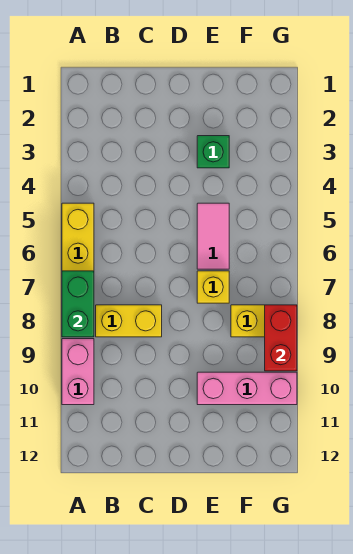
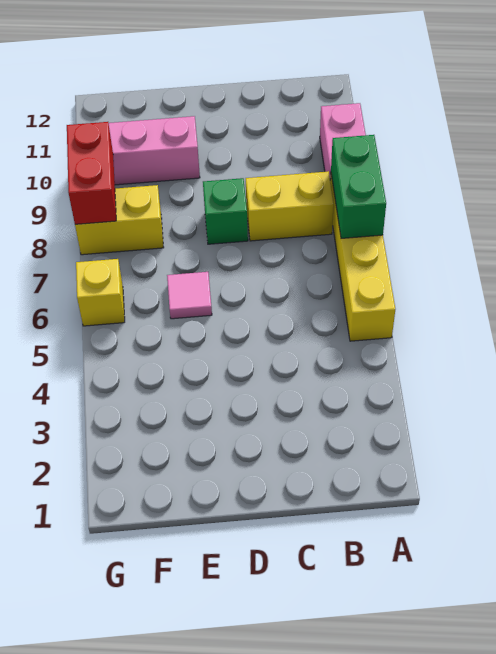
green brick E3 level 1 -> green brick D8 level 1
pink tile E5:E6 level 1 -> pink tile E6 level 1
yellow brick E7 level 1 -> yellow brick G6 level 1

